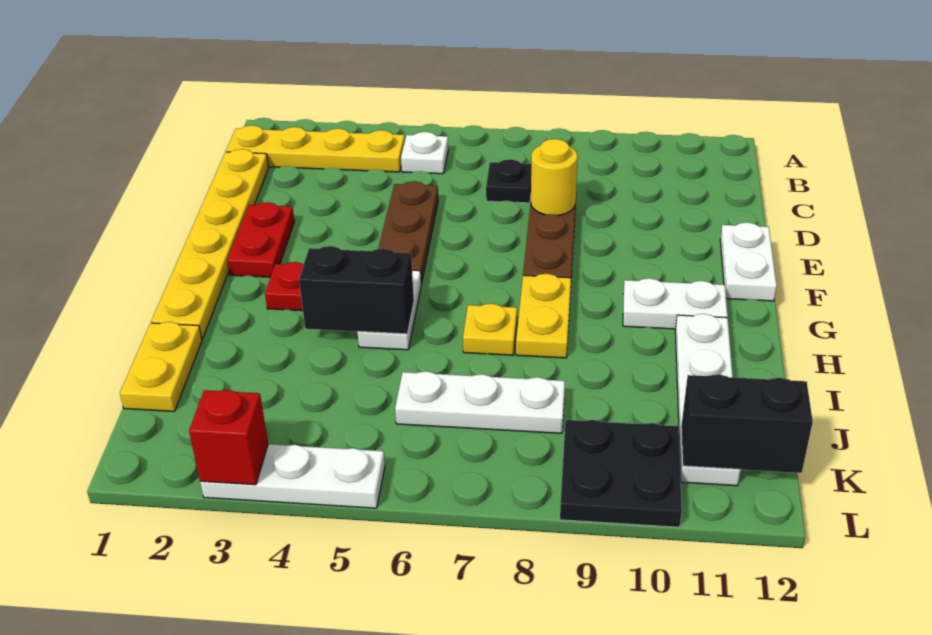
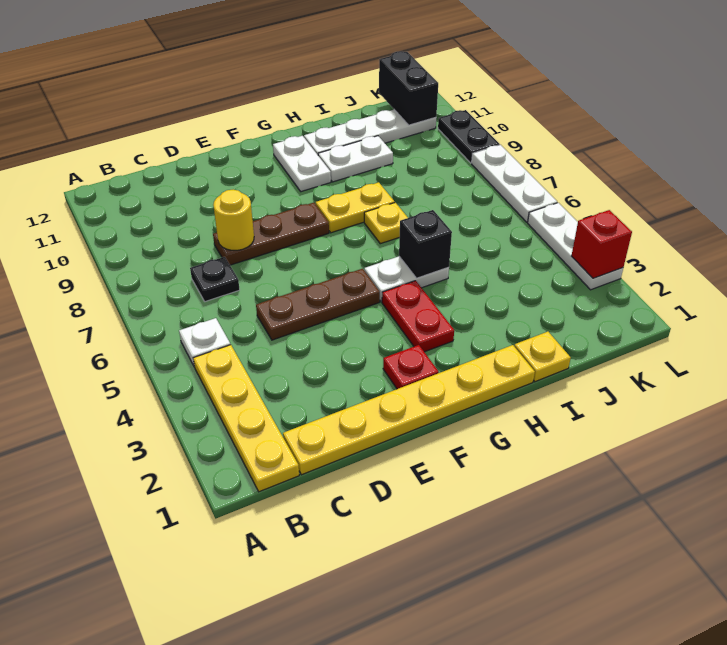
red plate E2:F2 level 1 -> red plate F2 level 1
white plate E12:F12 level 1 -> white plate H10:I10 level 1
black brick H4:H5 level 2 -> black brick H5 level 2
yellow plate I1:J1 level 1 -> yellow plate I1 level 1
white plate J6:J8 level 1 -> white plate L6:L8 level 1
black plate K9:L10 level 1 -> black plate L9:L10 level 1

